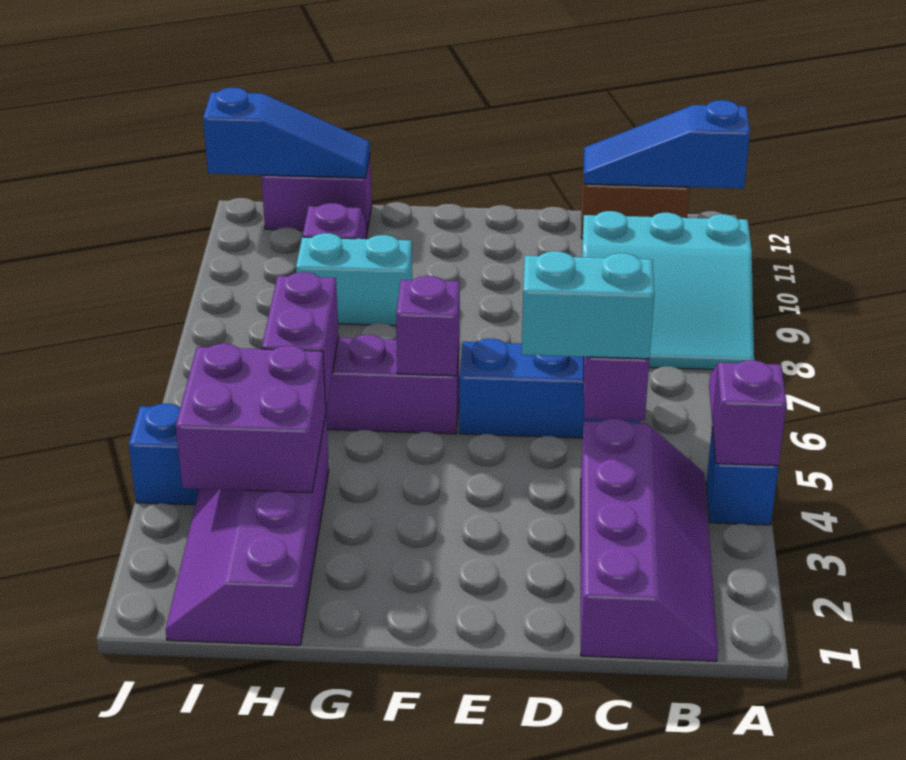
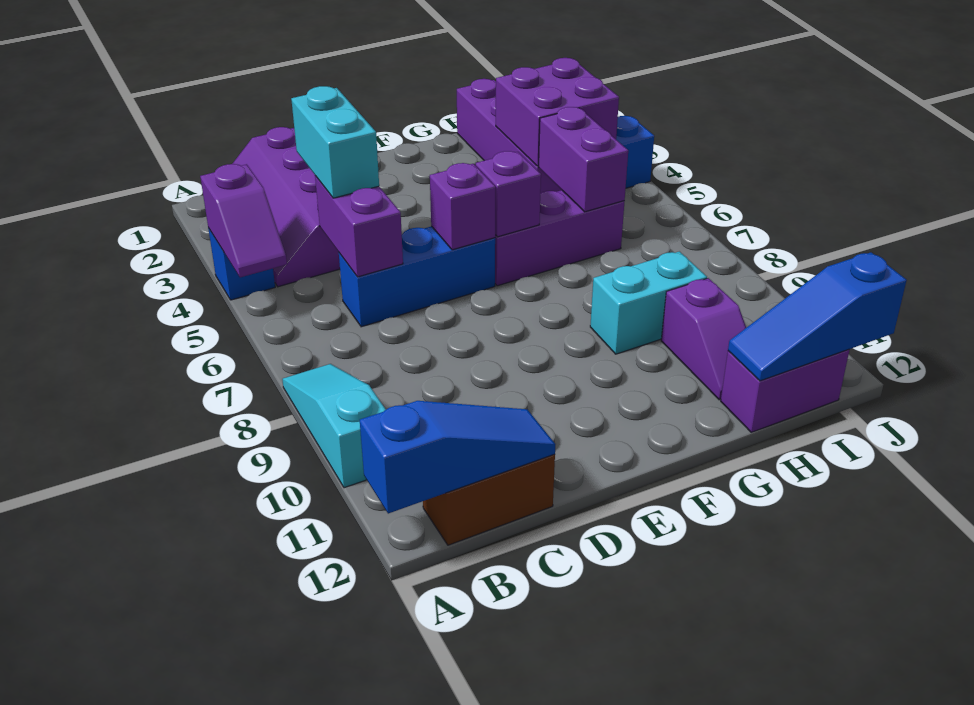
cyan slope A8:C10 level 1 top 10 -> cyan slope A8:A10 level 1 top 10
cyan brick C5:D5 level 3 -> cyan brick C4:C5 level 3
none -> purple brick E6 level 2

